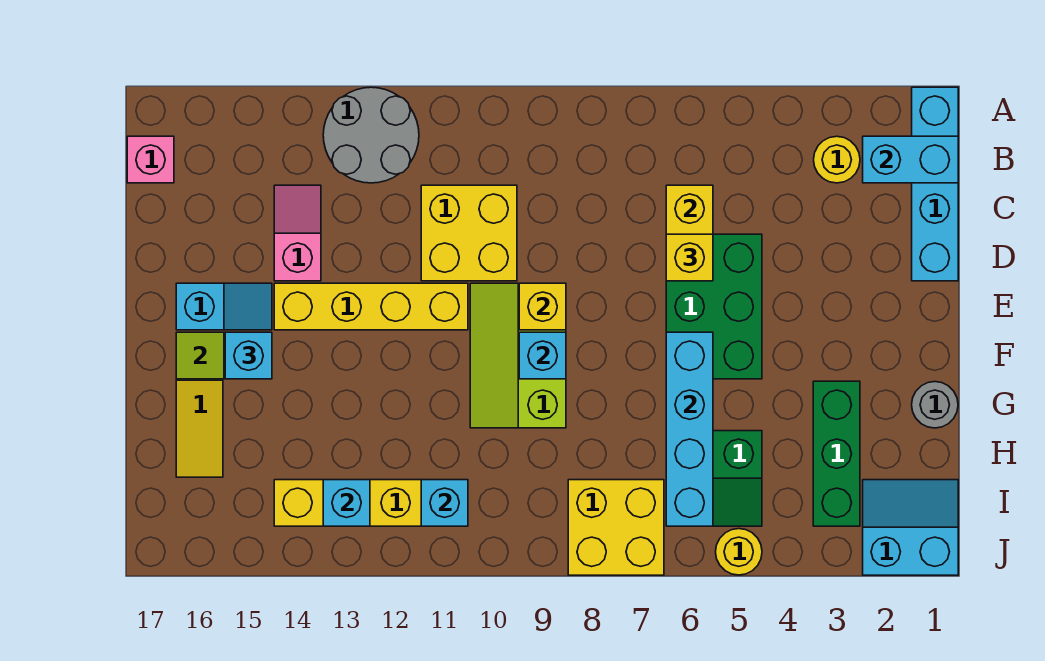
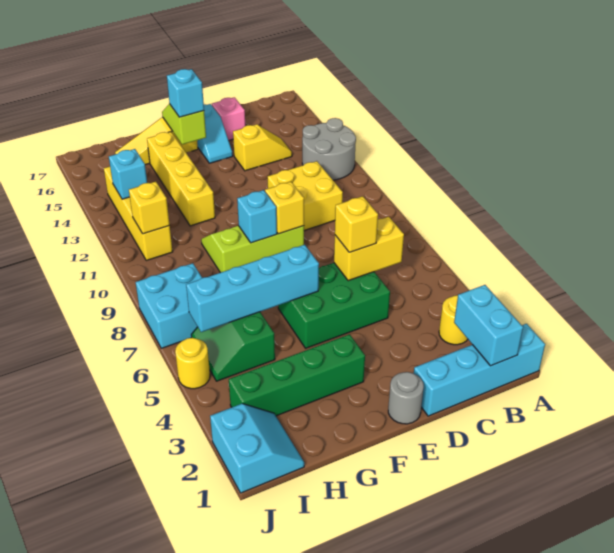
pink brick B17 level 1 -> pink brick D16 level 1
pink slope C14:D14 level 1 top D -> yellow slope C14:D14 level 1 top D
yellow brick E11:E14 level 1 -> yellow brick G12:G15 level 1
grey round brick G1 level 1 -> grey round brick E1 level 1
green brick G3:I3 level 1 -> green brick F3:I3 level 1
yellow brick I7:J8 level 1 -> cyan brick I7:J8 level 1
cyan brick I11 level 2 -> yellow brick I11 level 2

